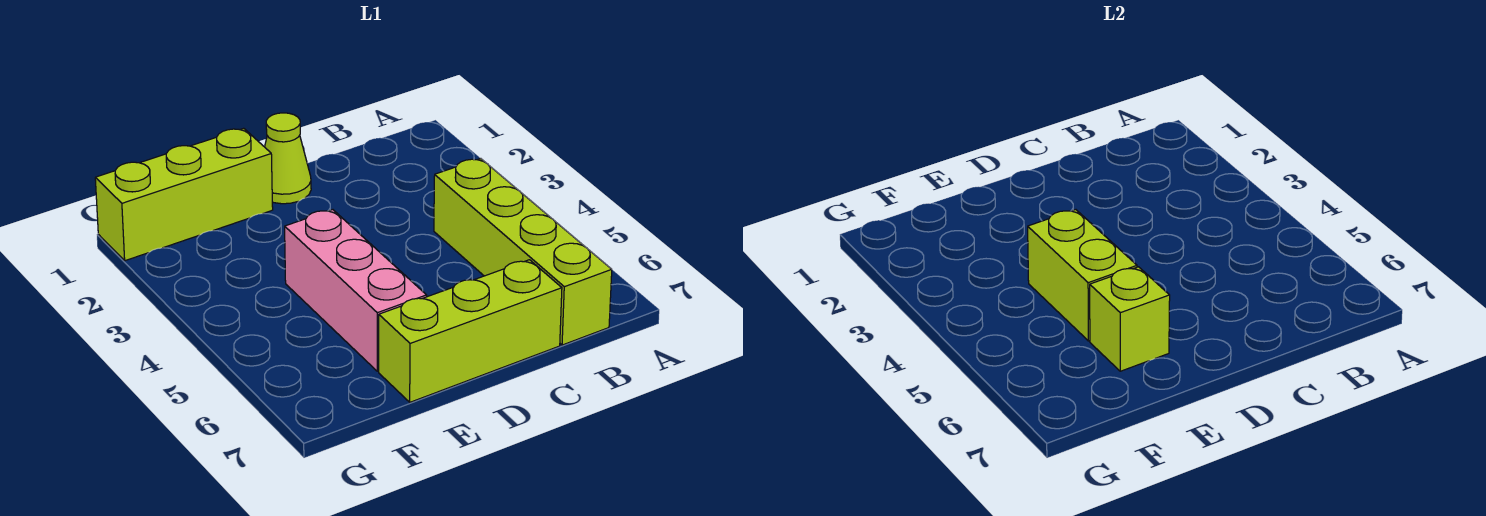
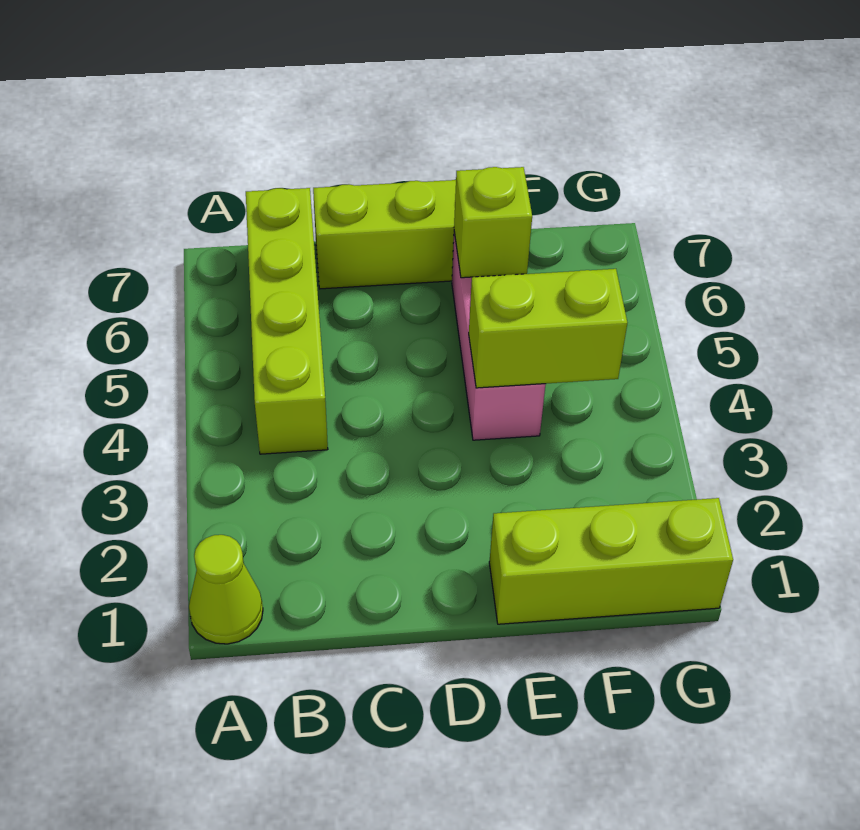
lime cone D1 level 1 -> lime cone A1 level 1
lime brick E4:E5 level 2 -> lime brick E4:F4 level 2

